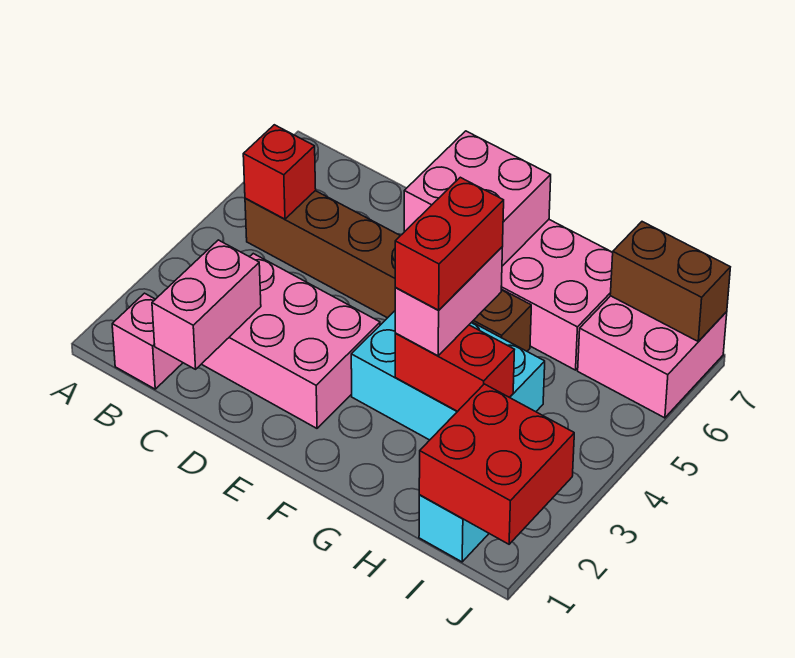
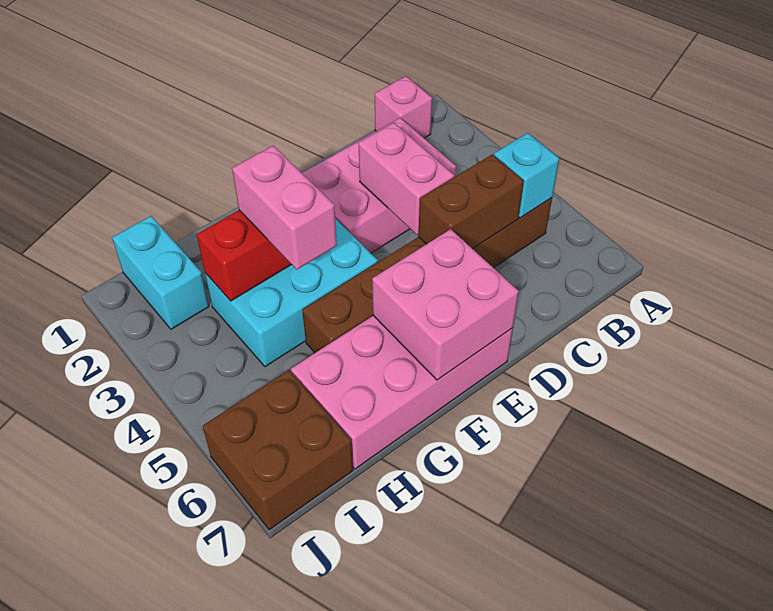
red brick B5 level 2 -> cyan brick B5 level 2
pink brick C1:C2 level 2 -> pink brick D3:D4 level 2
red brick G3:G4 level 4 -> none
red brick I1:J2 level 2 -> none
pink brick I6:J7 level 1 -> brown brick I6:J7 level 1
brown brick I7:J7 level 2 -> brown brick C5:D5 level 2

